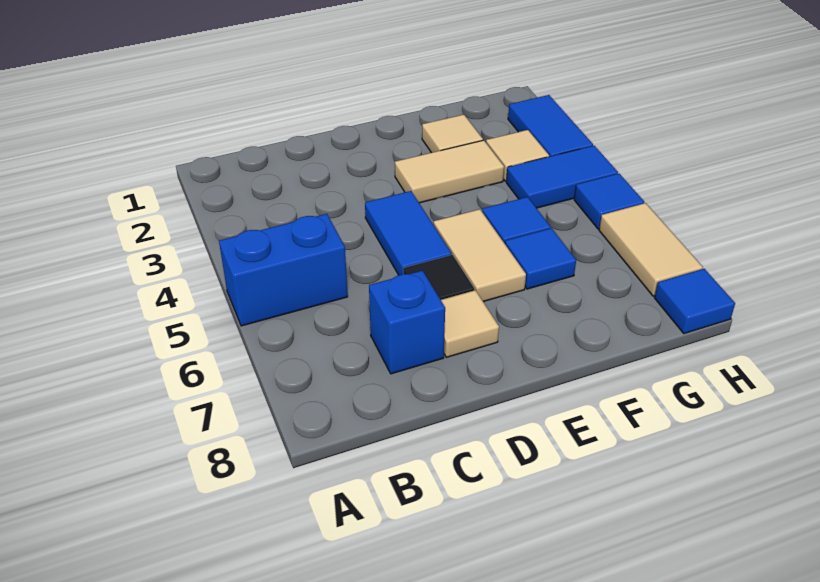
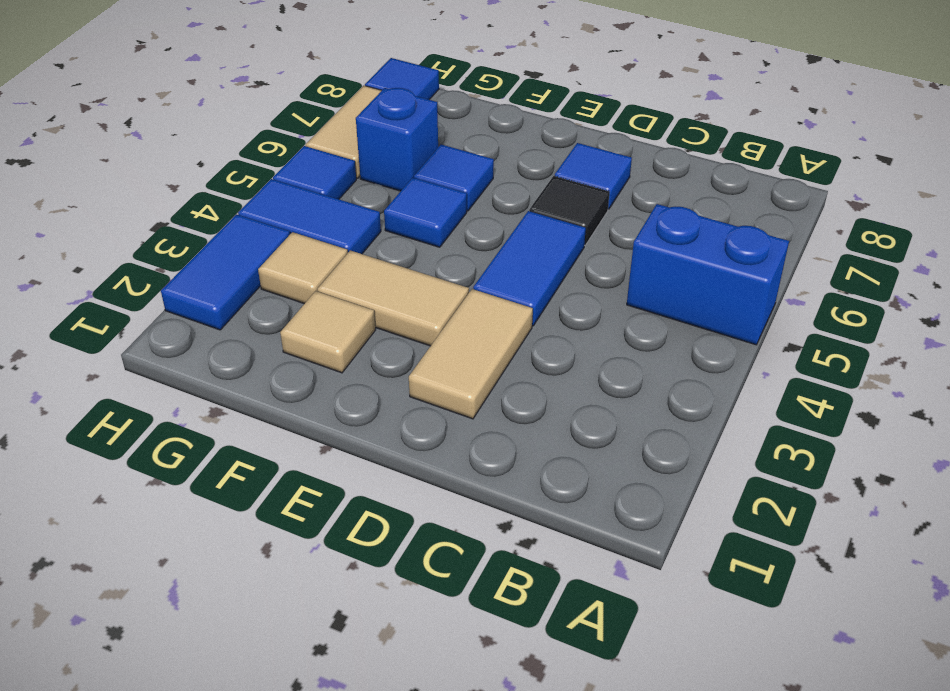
blue brick C7 level 1 -> blue brick G6 level 1
tan tile D7 level 1 -> blue tile D7 level 1
tan tile E5:E6 level 1 -> tan tile D2:D3 level 1

